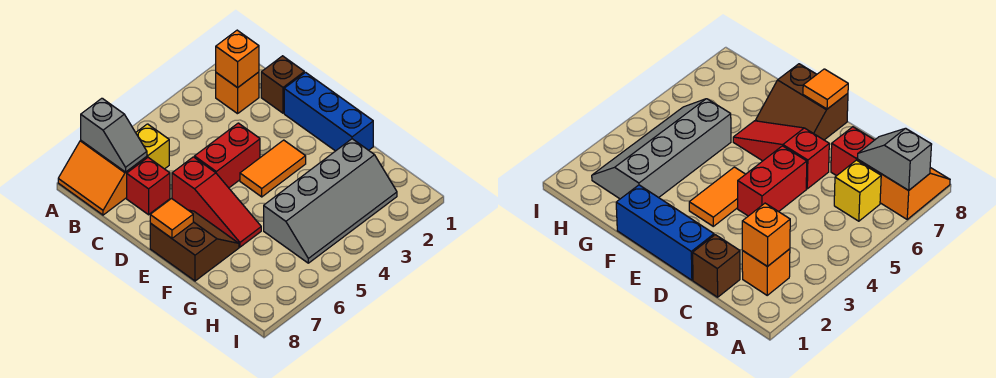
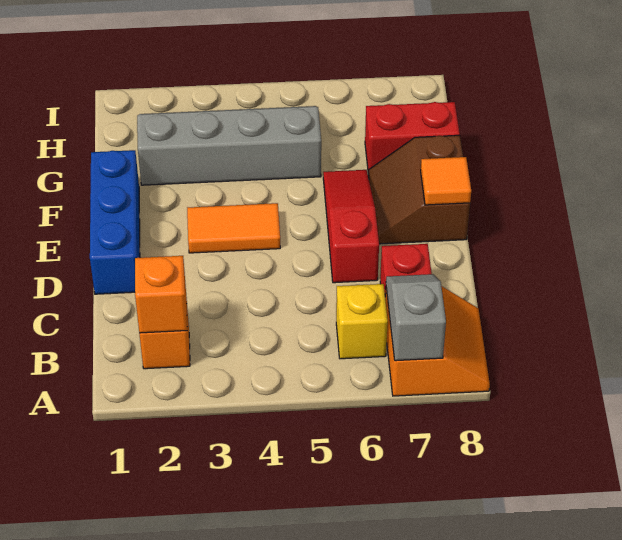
brown brick C1 level 1 -> none
red brick D4:D5 level 1 -> red brick G7:G8 level 1

